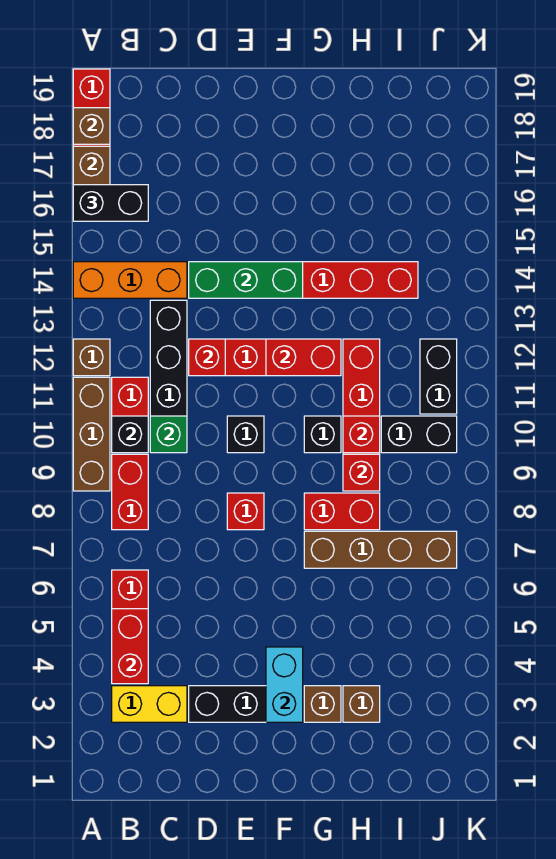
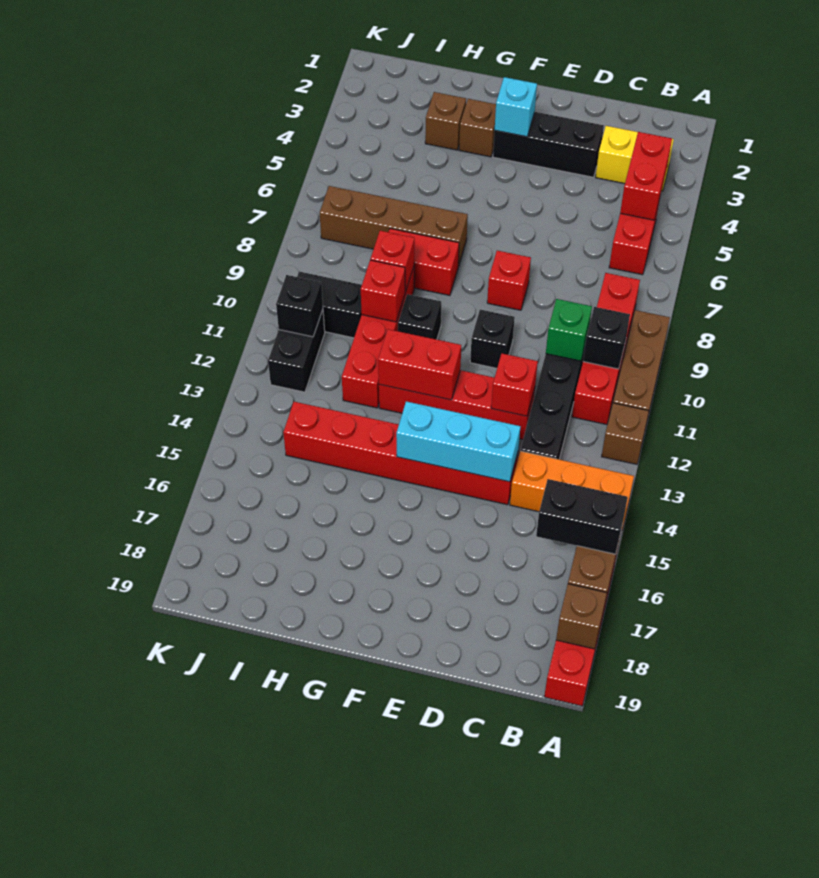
green brick D14:F14 level 2 -> cyan brick D14:F14 level 2
cyan brick F3:F4 level 2 -> cyan brick F3 level 2
none -> black brick J11 level 2

